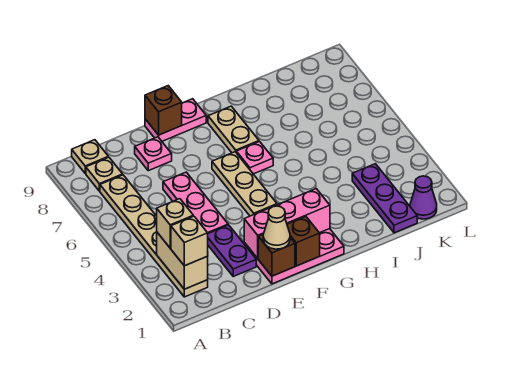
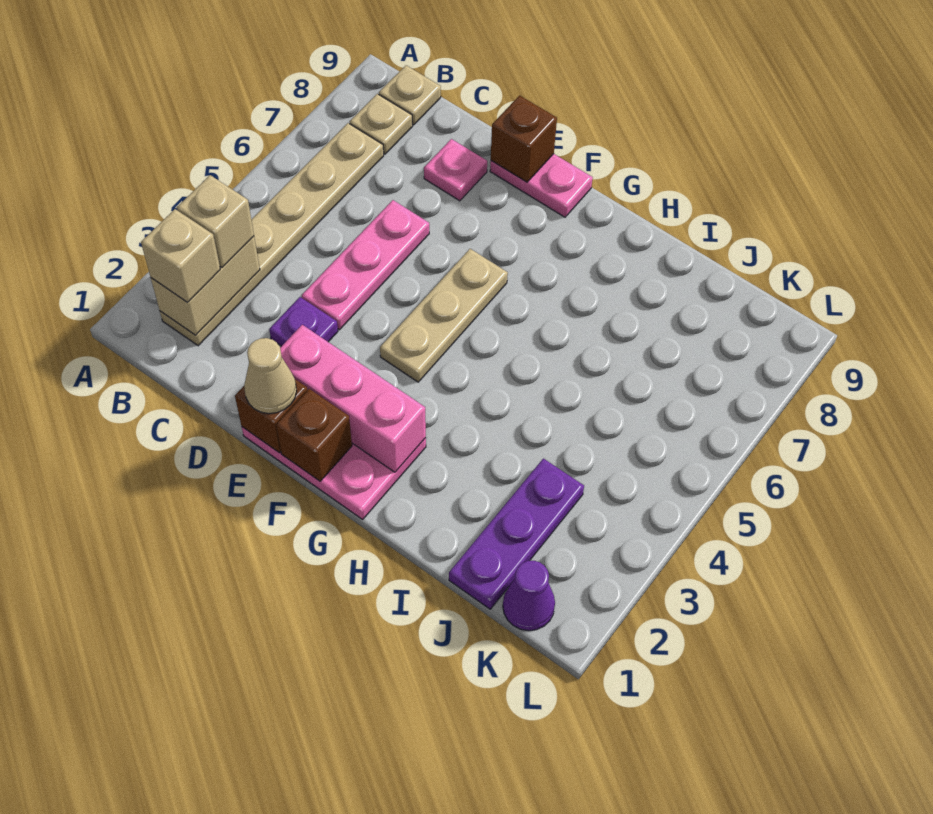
purple plate D2:D3 level 1 -> purple plate D3 level 1
pink plate G6 level 1 -> none
tan plate G7:G8 level 1 -> none

